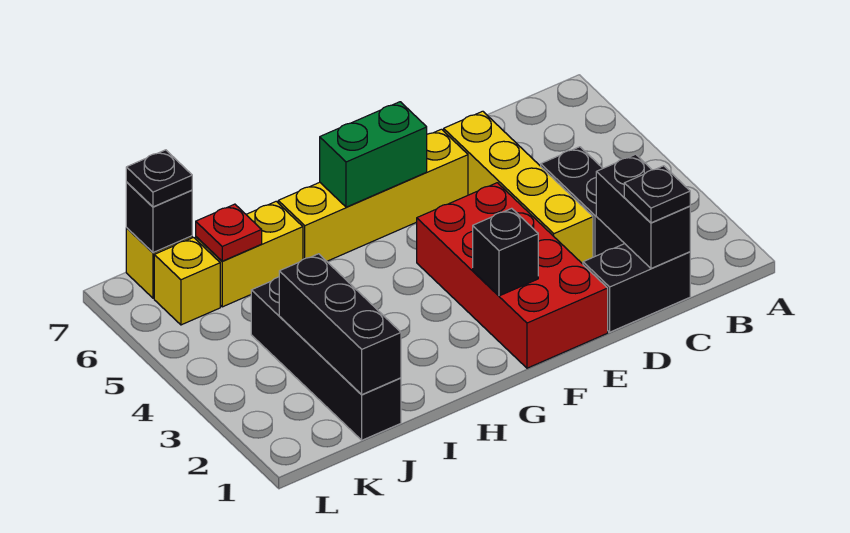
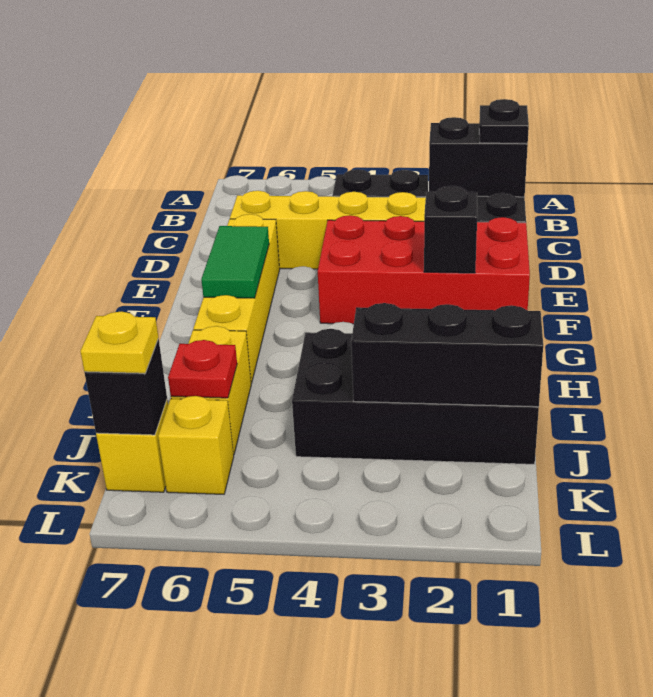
green brick F6:G6 level 2 -> green tile F6:G6 level 2
black brick J1:J4 level 1 -> black brick I1:J4 level 1
black plate K7 level 3 -> yellow plate K7 level 3

